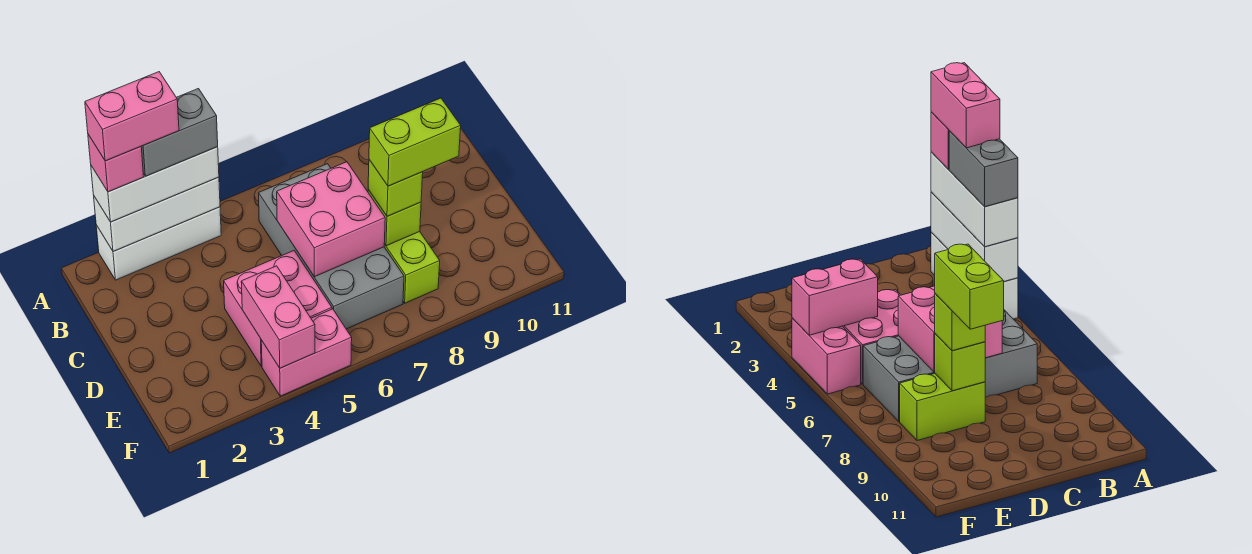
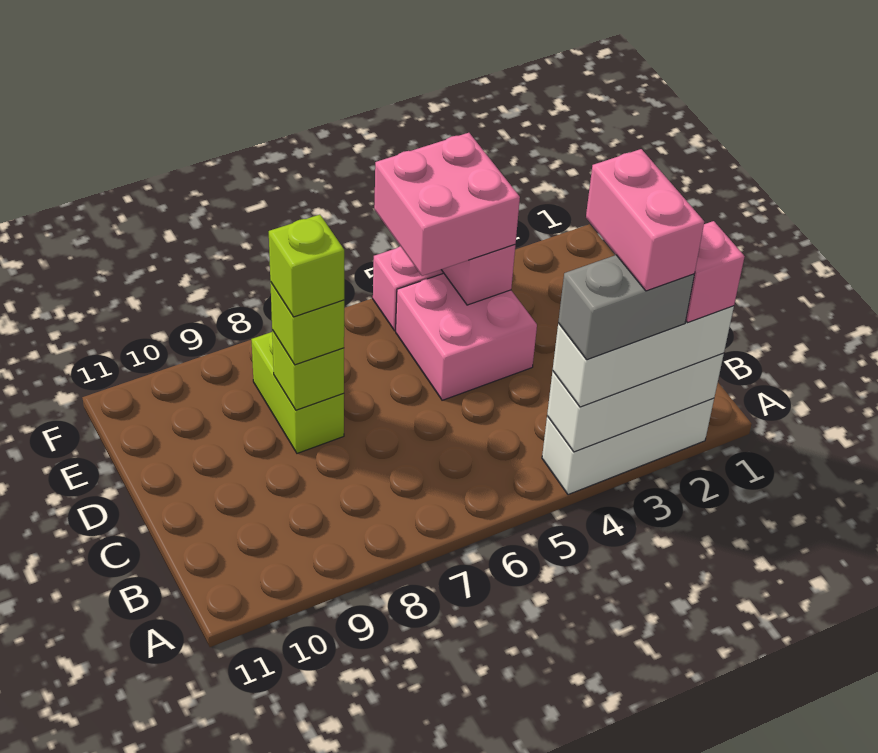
pink brick A2:A3 level 5 -> pink brick A3:B3 level 5
grey brick B6:E7 level 1 -> none
pink brick C6:D7 level 2 -> pink brick E4:F5 level 3
lime brick D8:D9 level 4 -> lime brick D8 level 4

